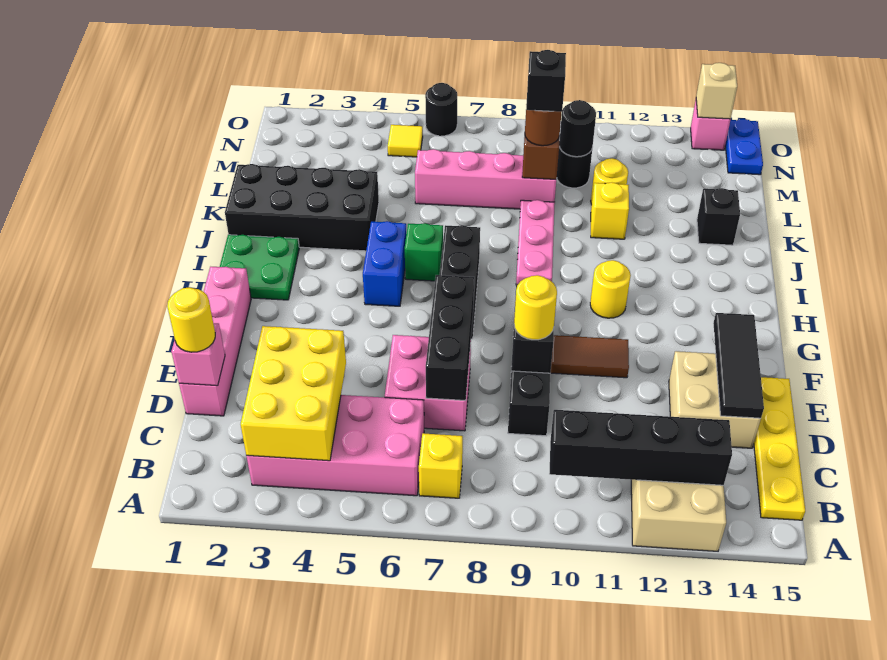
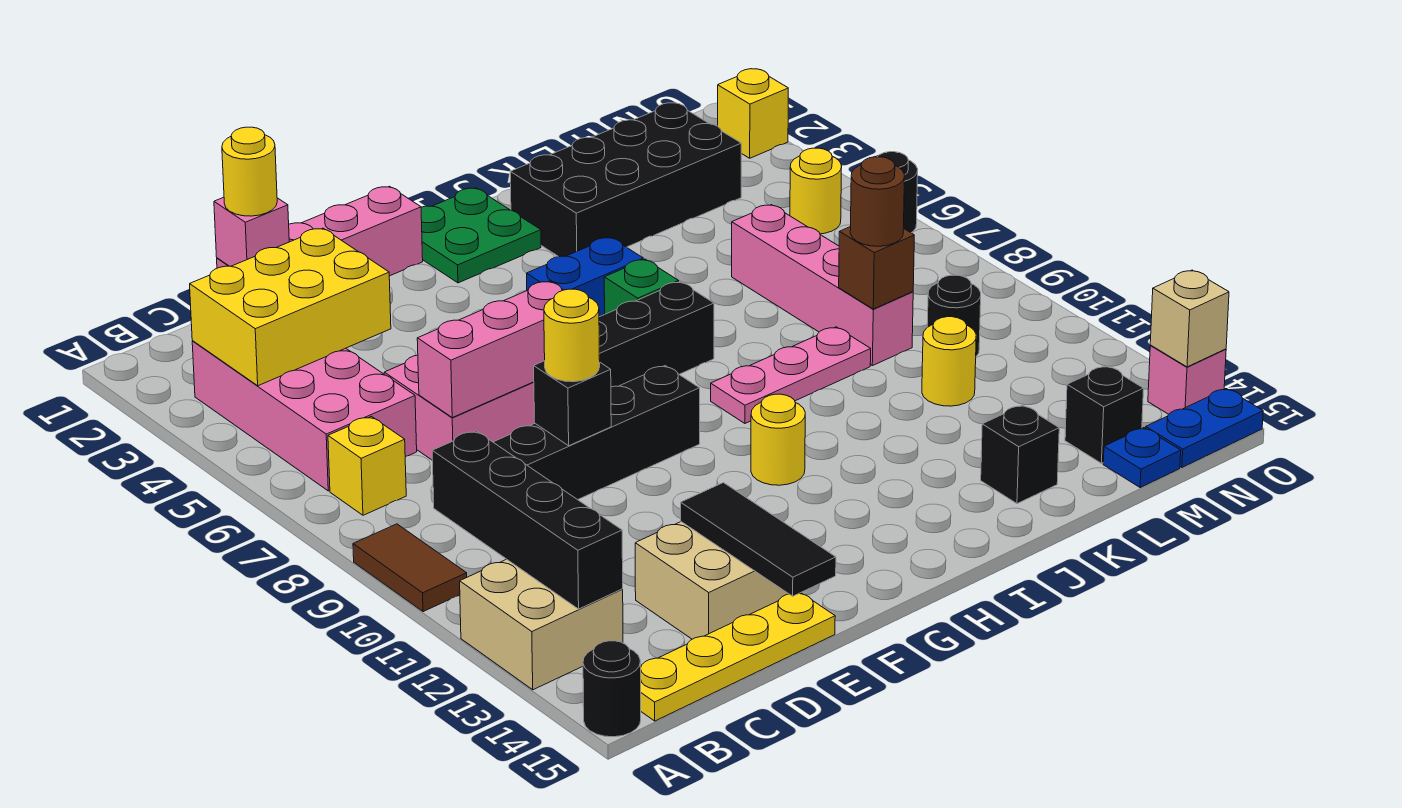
black brick D7:F7 level 2 -> pink brick D7:F7 level 2
black tile D14:F14 level 2 -> black tile E13:E15 level 2
brown tile F10:F11 level 1 -> brown tile A9:A10 level 1
black brick J1:K4 level 1 -> black brick J2:M3 level 1
yellow brick K11 level 1 -> yellow brick O2 level 1
black brick L9 level 4 -> black brick M14 level 1
black round brick M10 level 2 -> black round brick A15 level 1
none -> blue plate M15 level 1
yellow tile N5 level 1 -> yellow round brick N5 level 1

